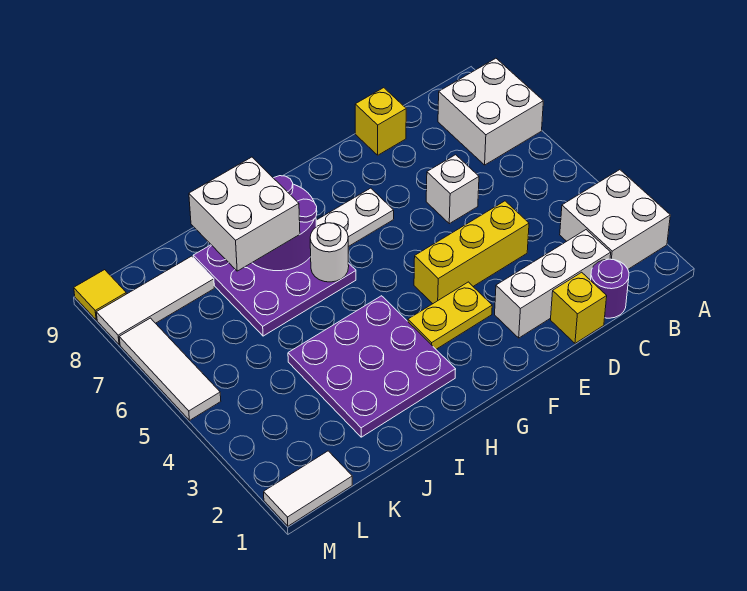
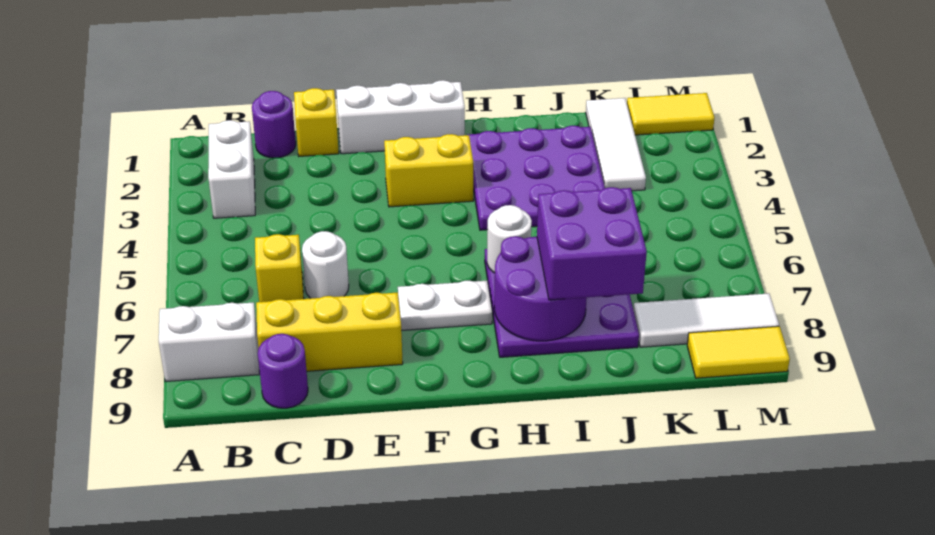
white brick A2:B3 level 1 -> white brick B2:B3 level 1
white brick A7:B8 level 1 -> white brick A8:B8 level 1
white brick C2:E2 level 1 -> white brick E1:G1 level 1
none -> purple round brick C9 level 1
yellow brick D4:F4 level 1 -> yellow brick C8:E8 level 1
white brick D6 level 1 -> white round brick D6 level 1
yellow brick D9 level 1 -> yellow brick C6 level 1
yellow plate F3:G3 level 1 -> yellow brick F3:G3 level 1
white brick I7:J8 level 3 -> purple brick I7:J8 level 3
white tile L1:M1 level 1 -> yellow tile L1:M1 level 1
white tile M5:M7 level 1 -> white tile K1:K3 level 1
yellow tile M9 level 1 -> yellow tile L9:M9 level 1

